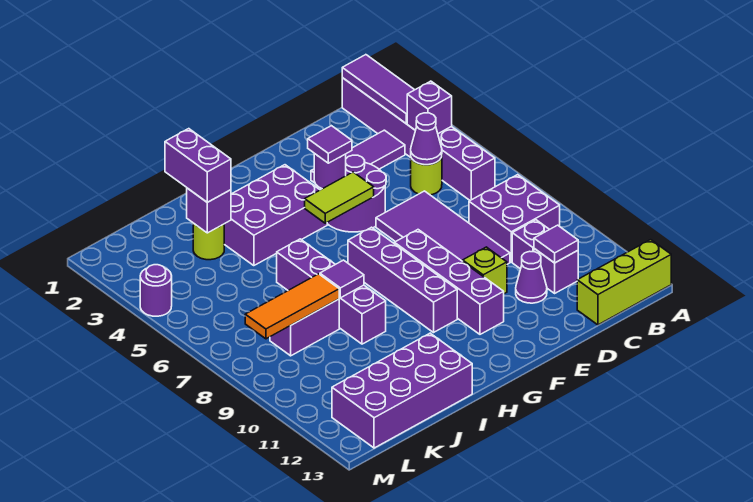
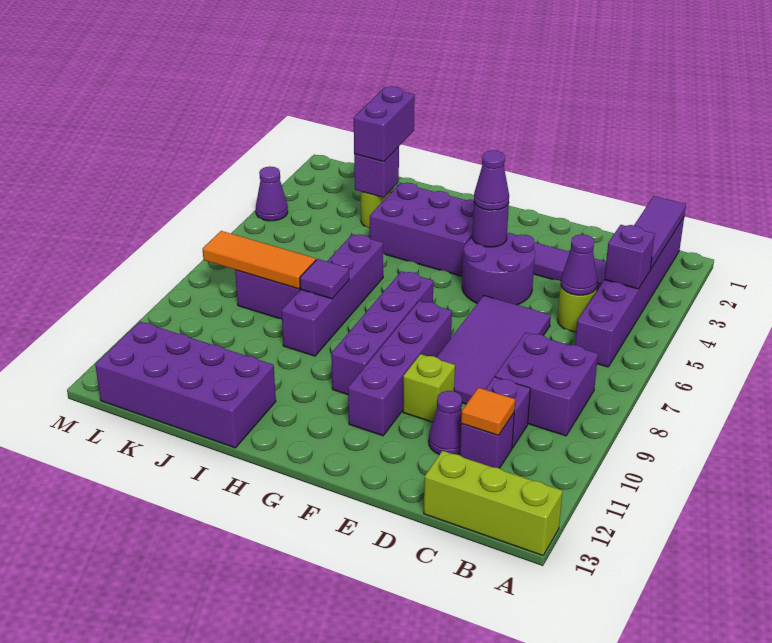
purple tile C11 level 2 -> orange tile C11 level 2
purple tile F4 level 3 -> purple cone F4 level 3
lime tile F5:G5 level 2 -> none
purple round brick M4 level 1 -> purple cone M4 level 1

